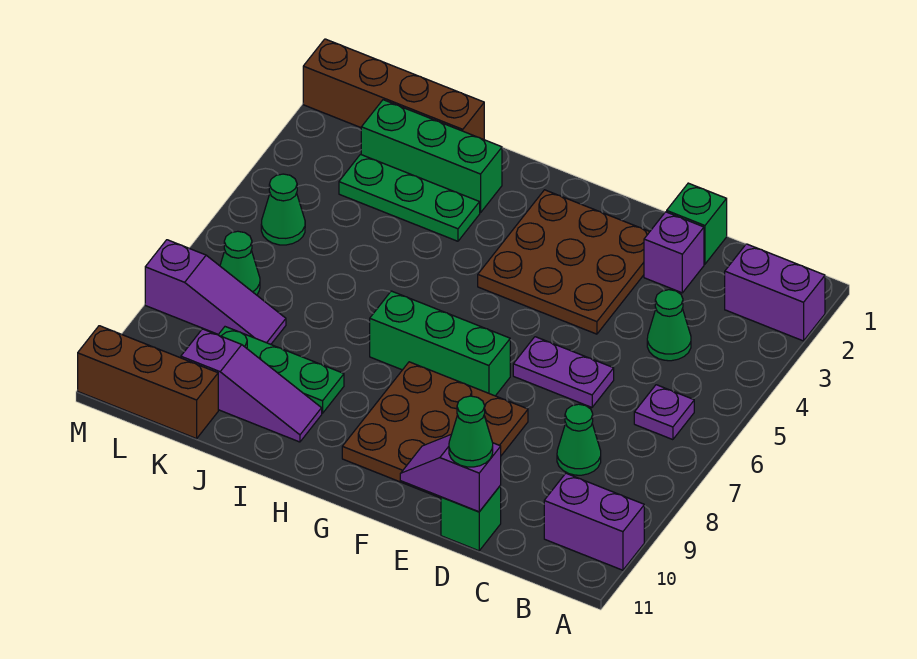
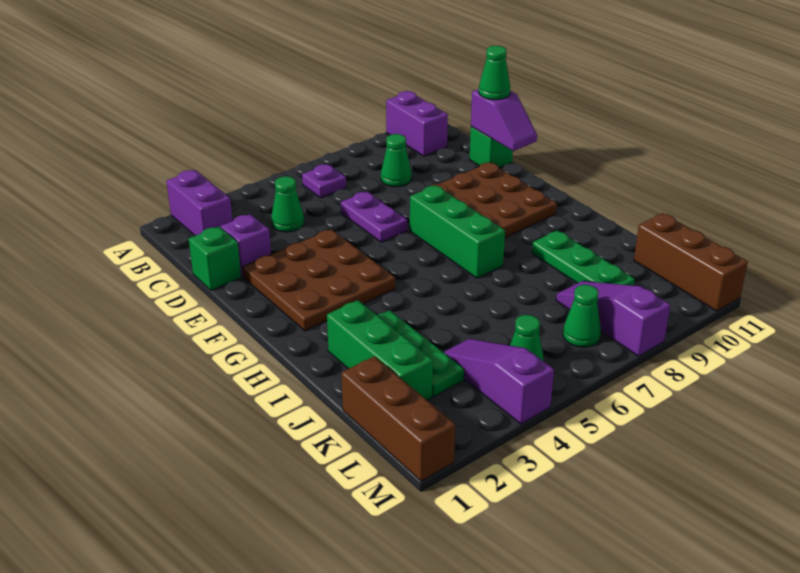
purple slope I10:K10 level 1 top K -> purple slope K4:M4 level 1 top M
brown brick J1:M1 level 1 -> brown brick K1:M1 level 1

